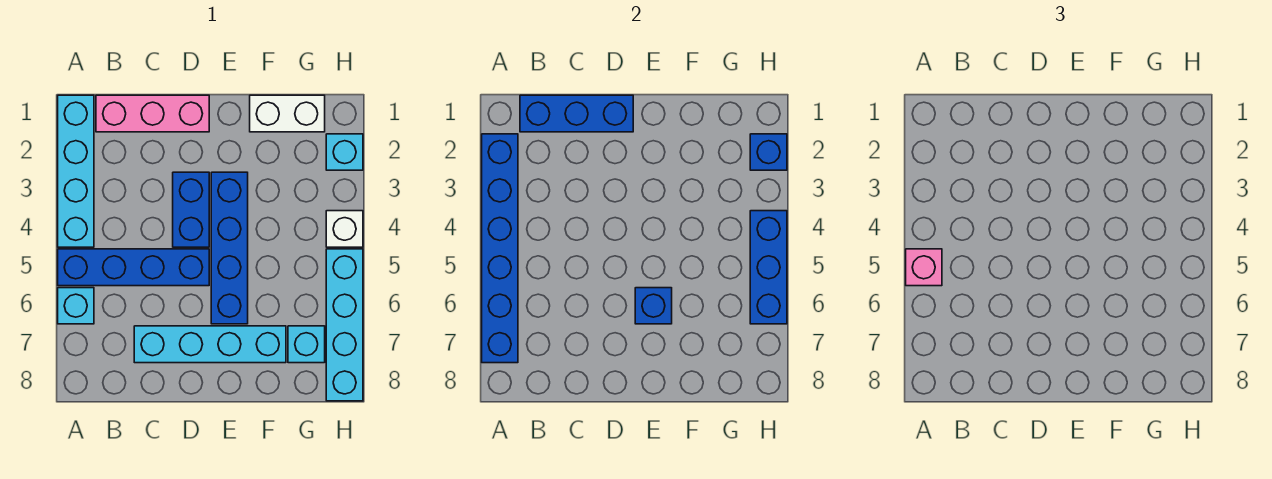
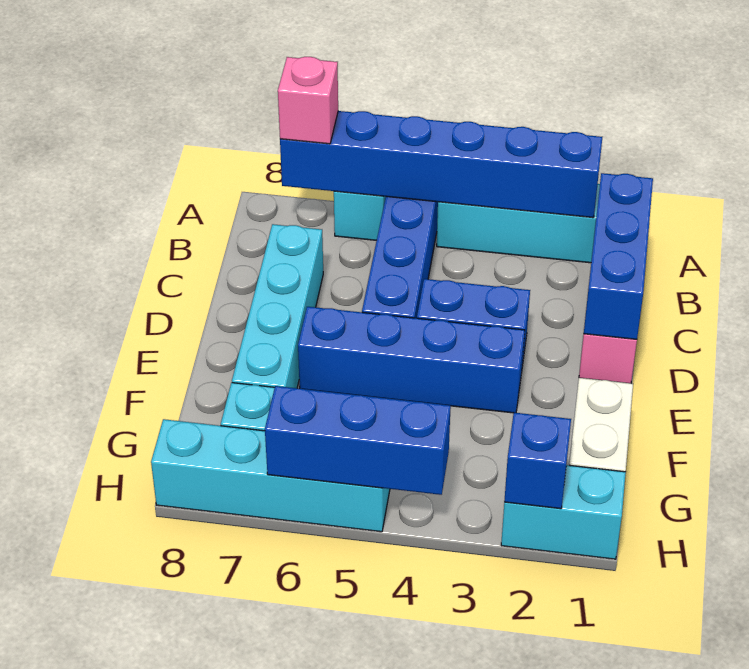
pink brick A5 level 3 -> pink brick A7 level 3
blue brick E6 level 2 -> none
cyan brick H2 level 1 -> cyan brick H1:H2 level 1
white brick H4 level 1 -> none

